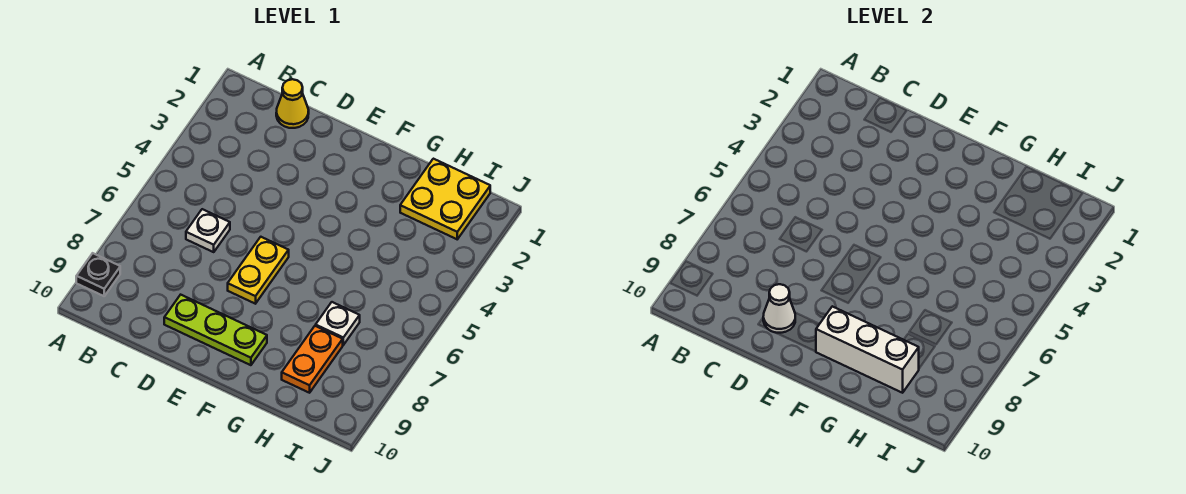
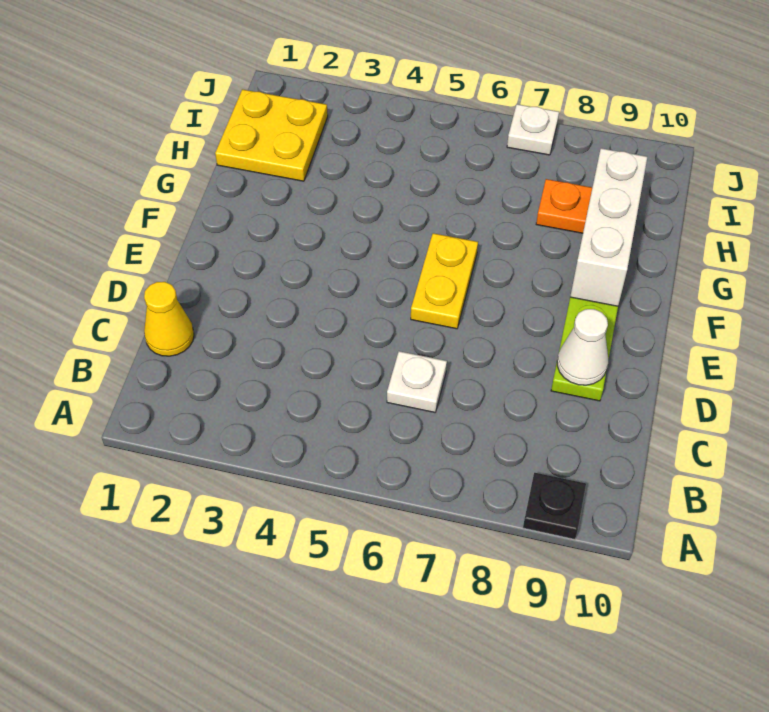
yellow plate E6:E7 level 1 -> yellow plate E6:F6 level 1
white plate H7 level 1 -> white plate J7 level 1

